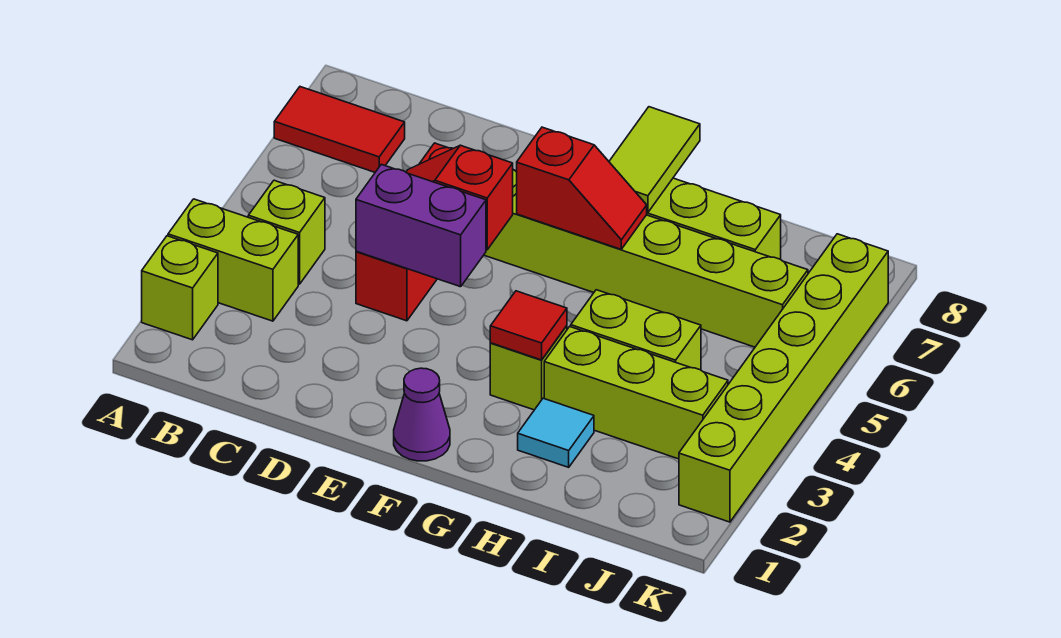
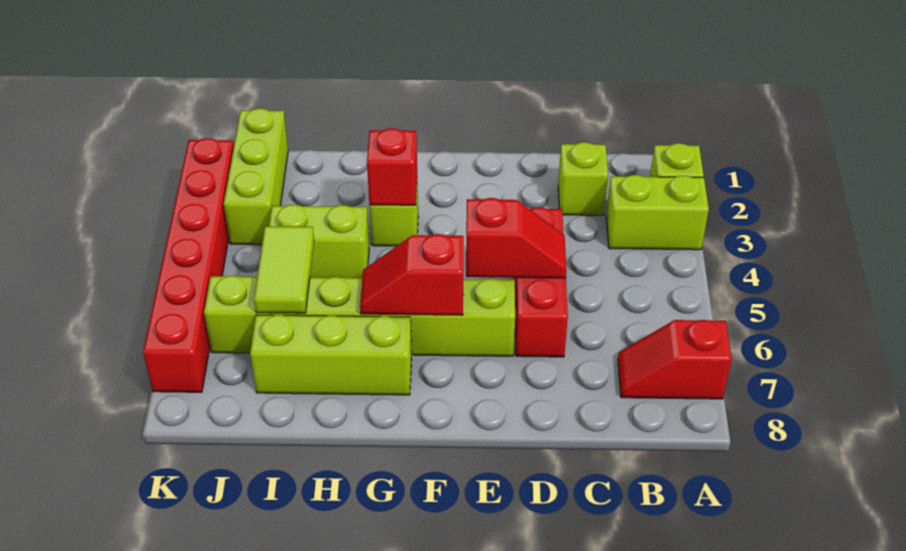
red tile A7:B7 level 1 -> red slope A7:B7 level 1 top A
lime brick B4 level 1 -> lime brick C2 level 1
purple brick D4:E4 level 2 -> none
purple cone F1 level 1 -> none
red tile G3 level 2 -> red brick G3 level 2
lime tile G7:G8 level 2 -> lime tile I5:I6 level 2
cyan tile H2 level 1 -> none
lime brick H3:J3 level 1 -> lime brick J1:J3 level 1
lime brick K2:K7 level 1 -> red brick K2:K7 level 1

